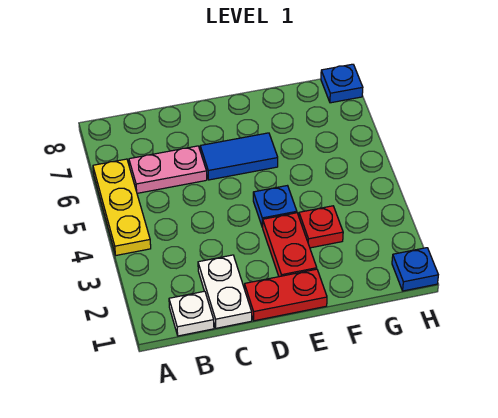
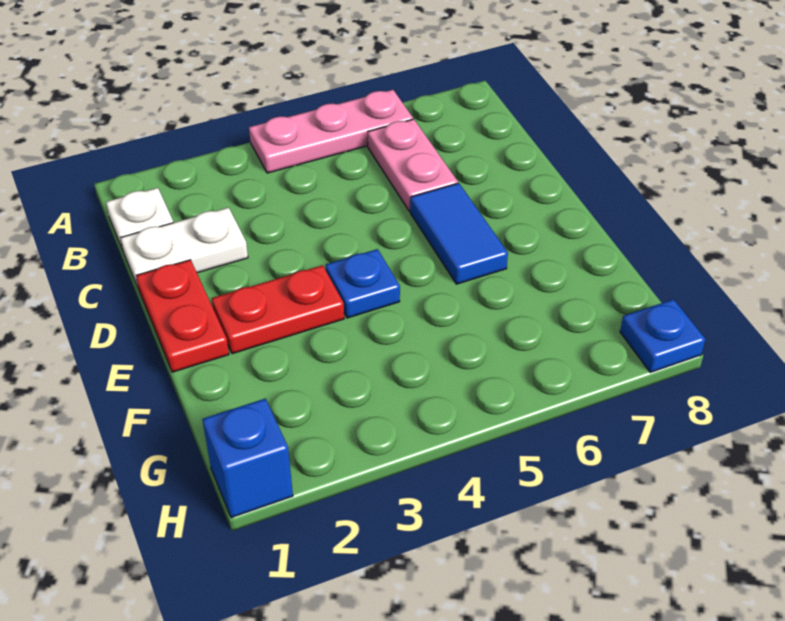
yellow plate A4:A6 level 1 -> pink plate A4:A6 level 1
red plate F3 level 1 -> none
blue plate H1 level 1 -> blue brick H1 level 1

